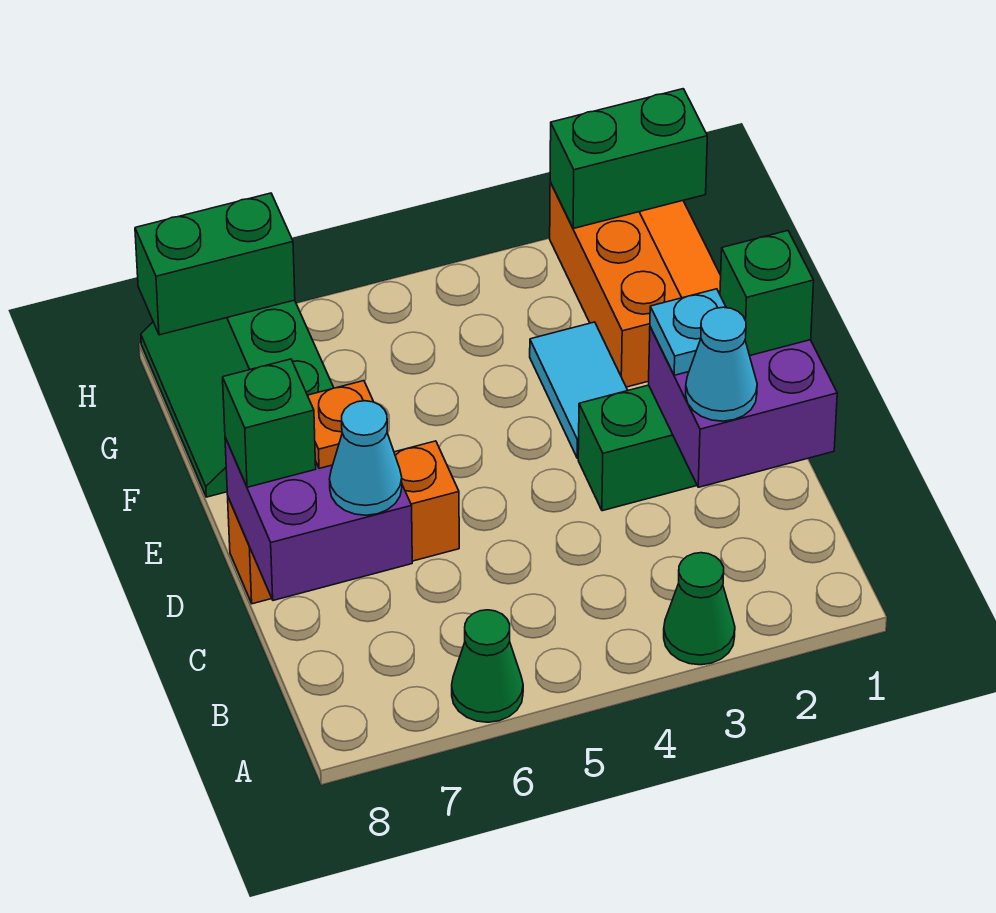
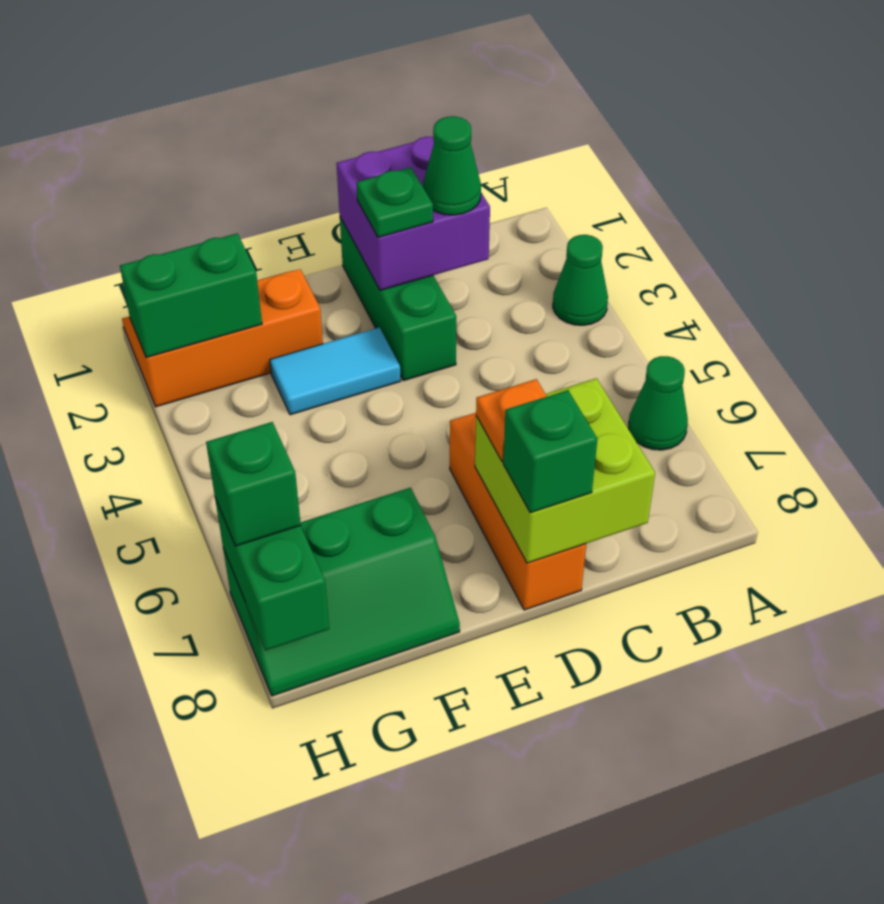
cyan cone C2 level 3 -> green cone C2 level 3
purple brick C7:D8 level 2 -> lime brick C7:D8 level 2
cyan cone C7 level 3 -> none
green brick D1 level 3 -> green brick H7 level 3
cyan plate D2 level 3 -> green plate D2 level 3
green brick H1:H2 level 2 -> green brick G2:H2 level 2

